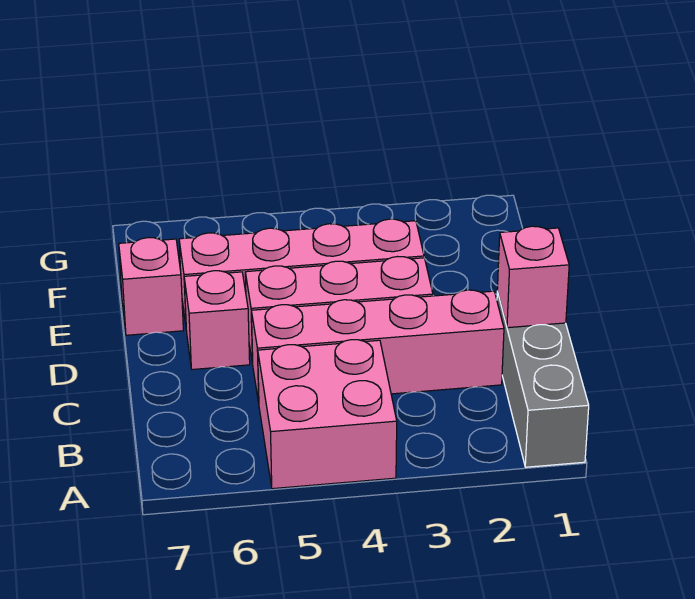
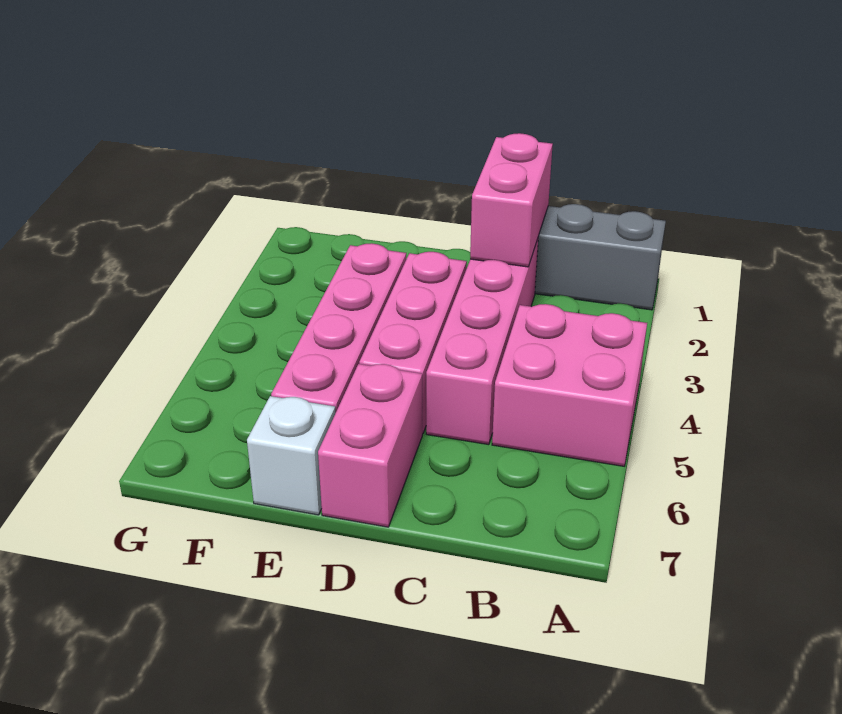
pink brick C1 level 2 -> pink brick C1:C2 level 2
pink brick D6 level 1 -> pink brick D6:D7 level 1
pink brick E7 level 1 -> white brick E7 level 1

